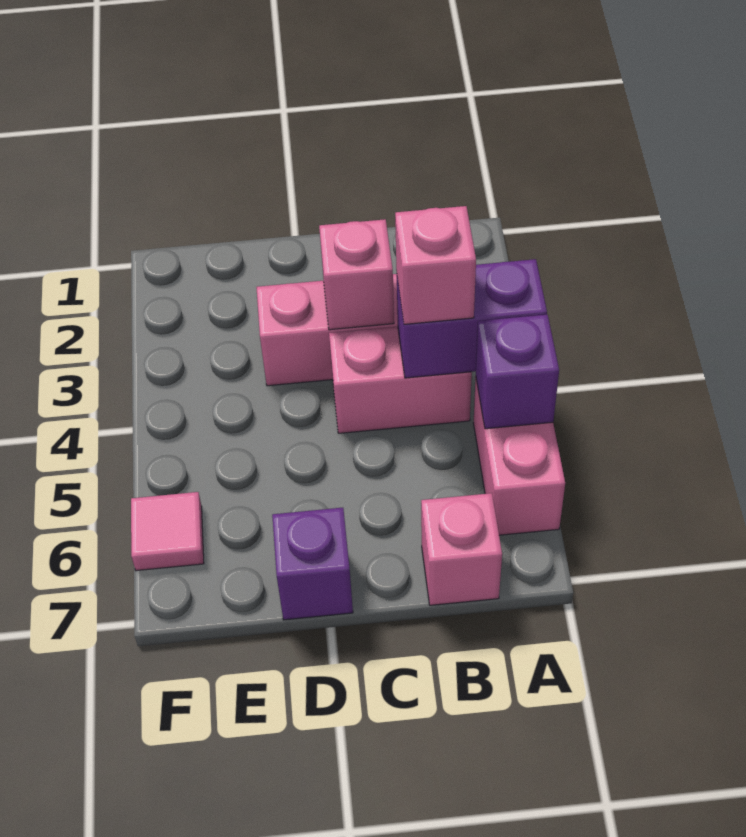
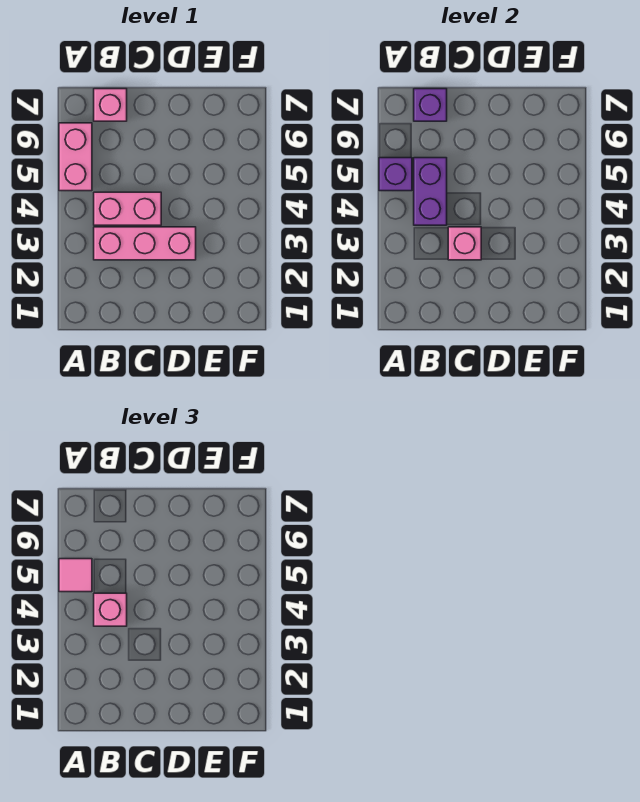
purple brick A4:B4 level 2 -> purple brick B4:B5 level 2
purple brick D7 level 1 -> purple brick B7 level 2
pink tile F6 level 1 -> pink tile A5 level 3

